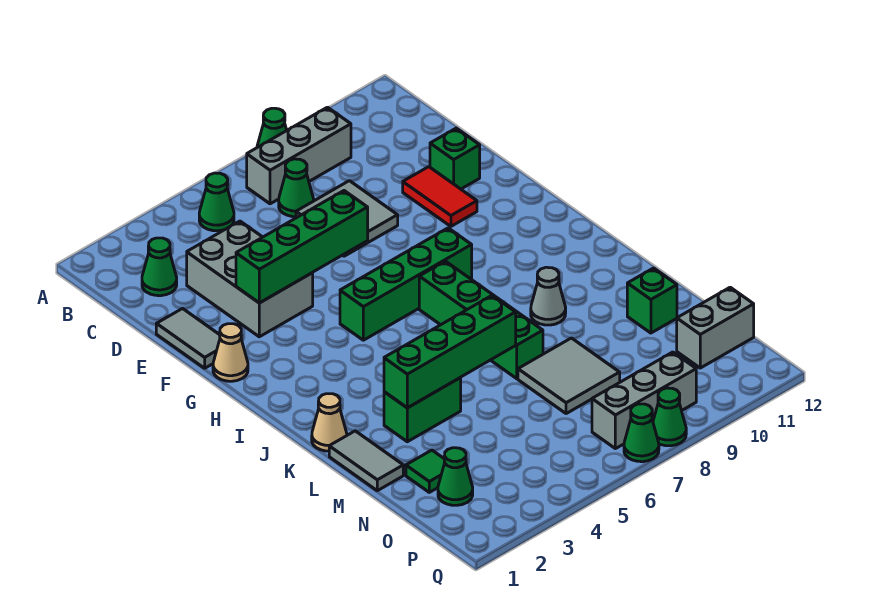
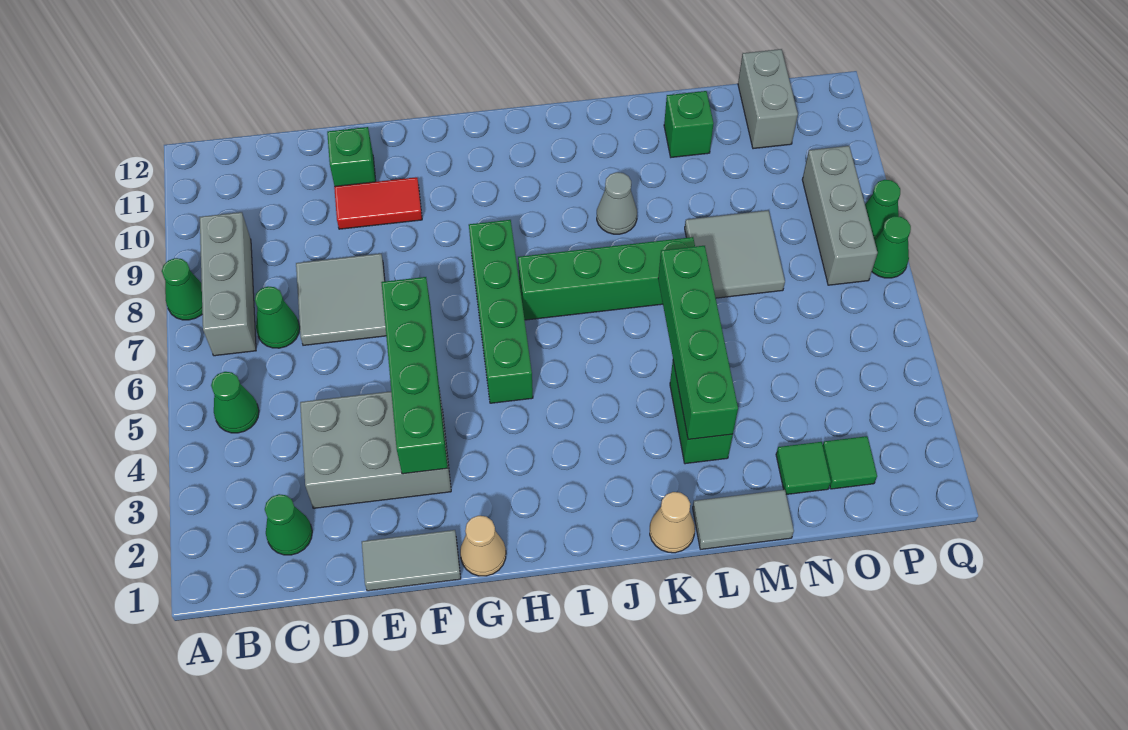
green cone O2 level 1 -> green tile O2 level 1

